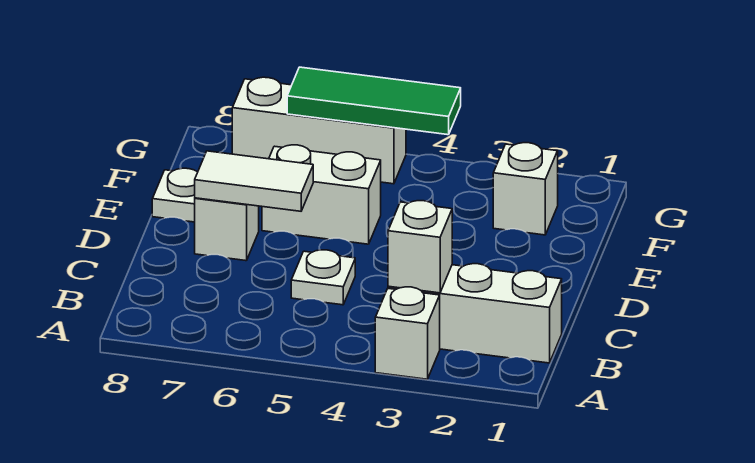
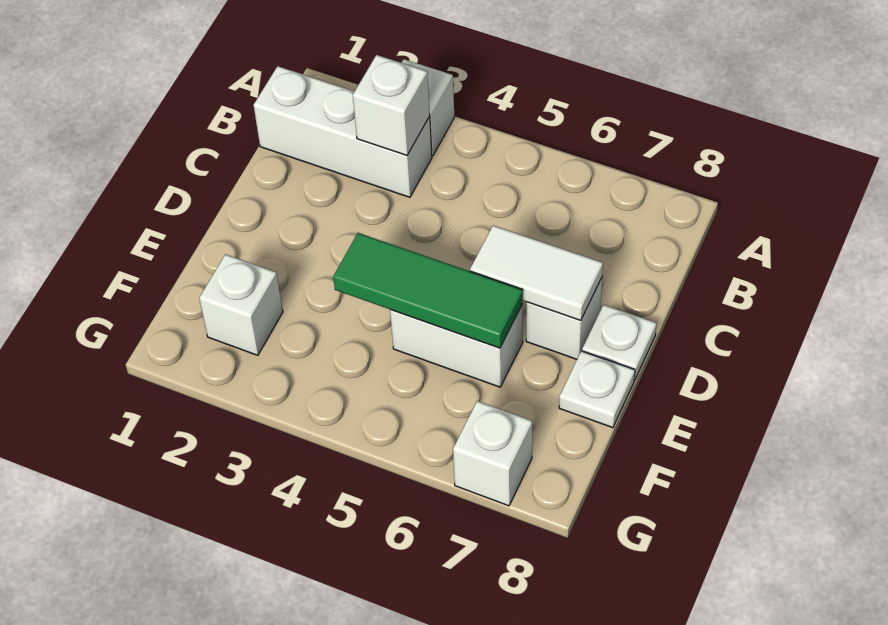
white plate C5 level 1 -> white plate D8 level 1
green tile G4:G6 level 2 -> green tile E4:E6 level 2
white brick G5:G7 level 1 -> white brick G7 level 1

